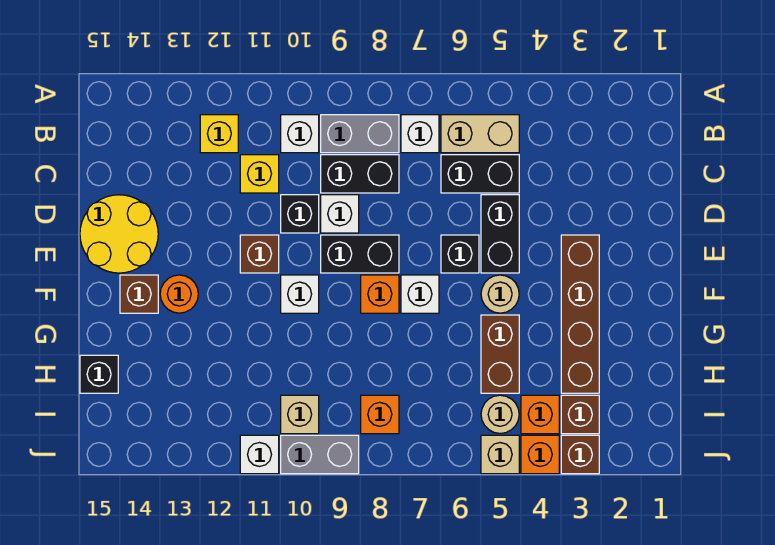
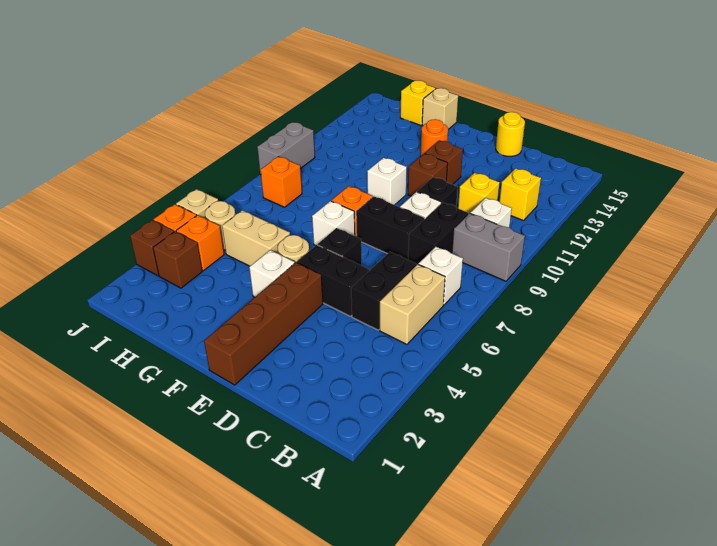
grey brick B8:B9 level 1 -> grey brick A9:B9 level 1
yellow round brick D14:E15 level 1 -> yellow round brick D15 level 1
brown brick E3:H3 level 1 -> brown brick E1:E4 level 1
black brick E8:E9 level 1 -> black brick D8:E8 level 1
brown brick F14 level 1 -> brown brick E12 level 1
brown brick G5:H5 level 1 -> tan brick G5:H5 level 1
black brick H15 level 1 -> yellow brick H15 level 1
tan brick I10 level 1 -> tan brick G15 level 1
white brick J11 level 1 -> white brick F4 level 1

